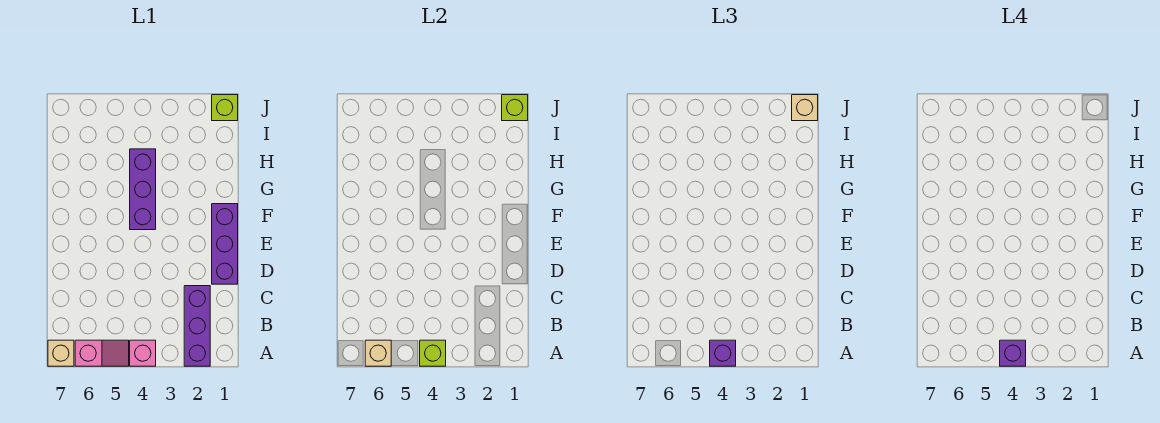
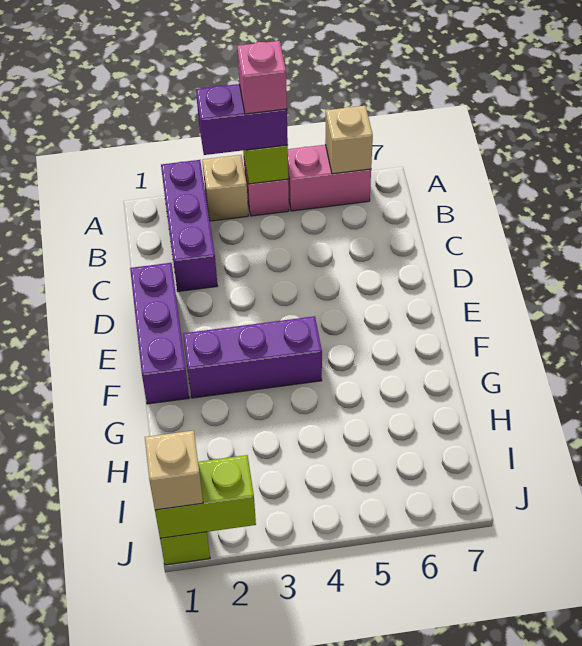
purple brick A4 level 3 -> purple brick A3:A4 level 3
purple brick A4 level 4 -> pink brick A4 level 4
pink slope A5:A6 level 1 top 6 -> pink brick A5:A6 level 1
tan brick A7 level 1 -> tan brick A3 level 1
purple brick F4:H4 level 1 -> purple brick F2:F4 level 1
lime brick J1 level 2 -> lime brick J1:J2 level 2

